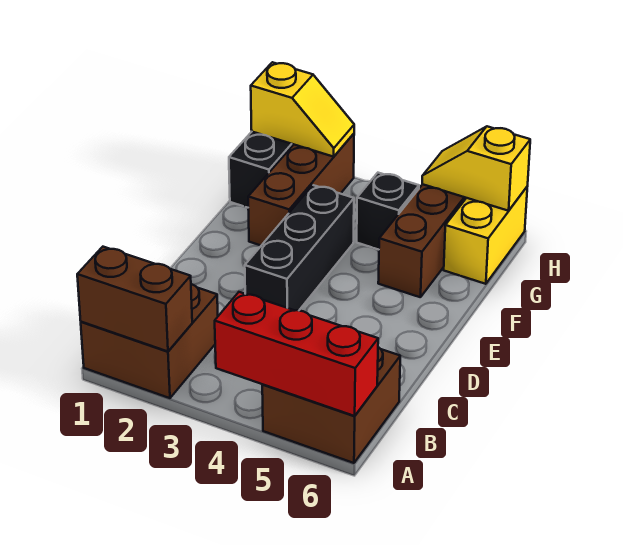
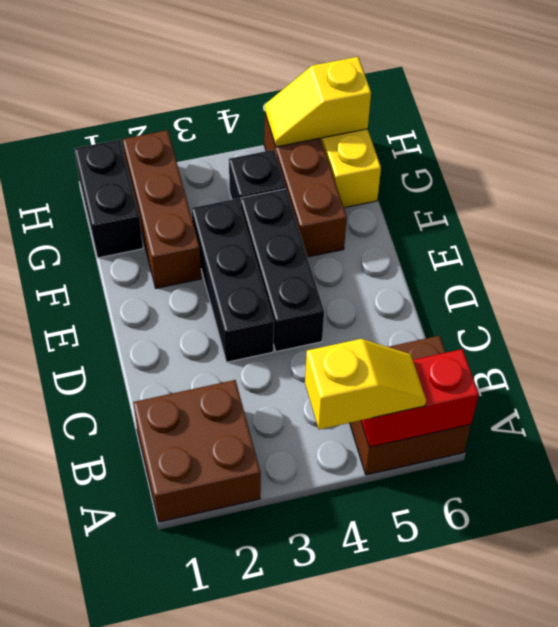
brown brick A1:A2 level 2 -> none
red brick A4:A6 level 2 -> red brick A5:A6 level 2
none -> black brick D4:F4 level 1
yellow slope H1:H2 level 2 top 1 -> yellow slope A4:A5 level 3 top 4

